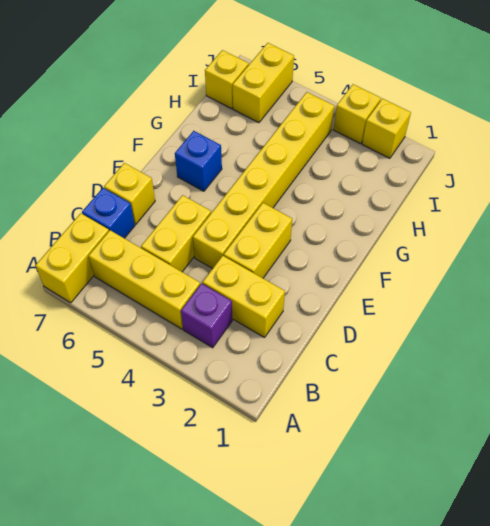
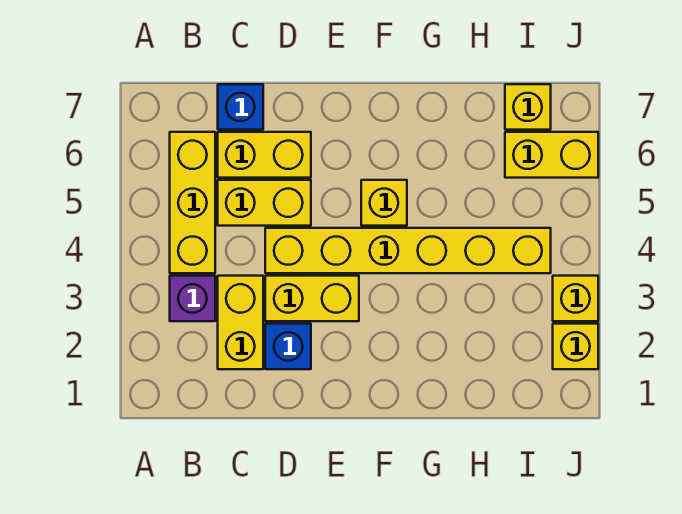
yellow brick A7:B7 level 1 -> yellow brick C6:D6 level 1
yellow brick D7 level 1 -> yellow brick F5 level 1
blue brick F6 level 1 -> blue brick D2 level 1

